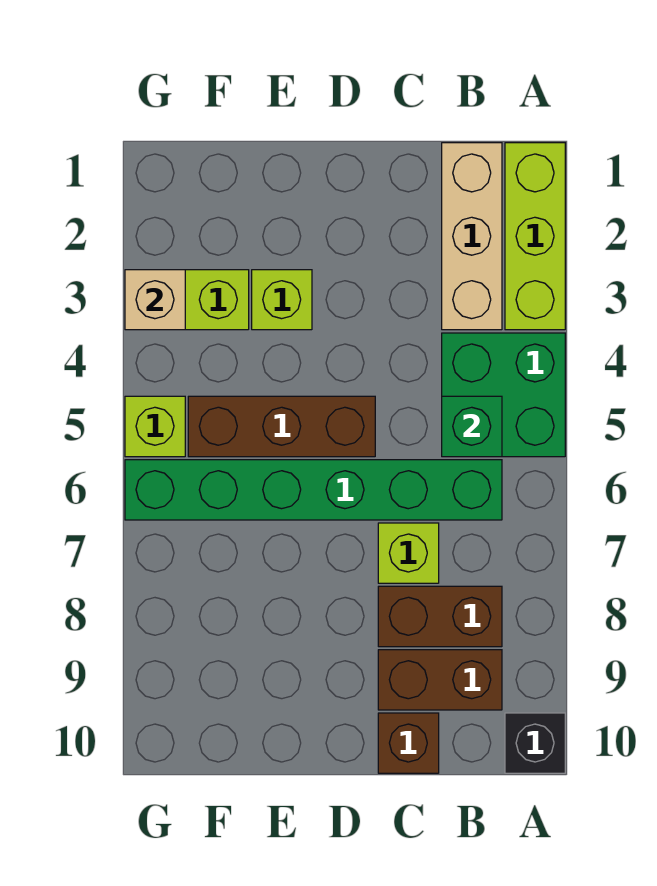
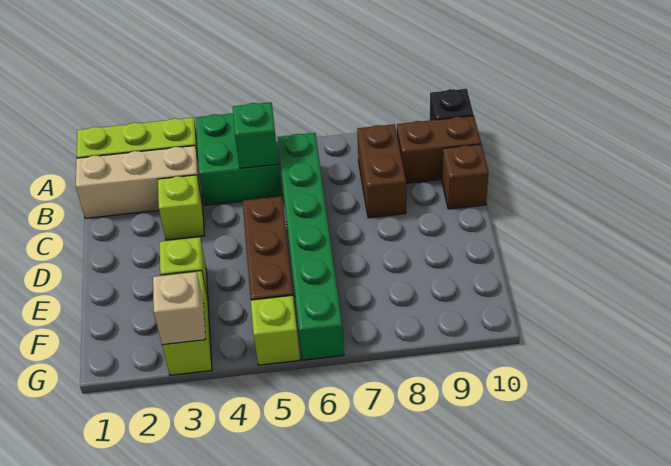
brown brick B9:C9 level 1 -> brown brick B9:B10 level 1
lime brick C7 level 1 -> lime brick C3 level 1

